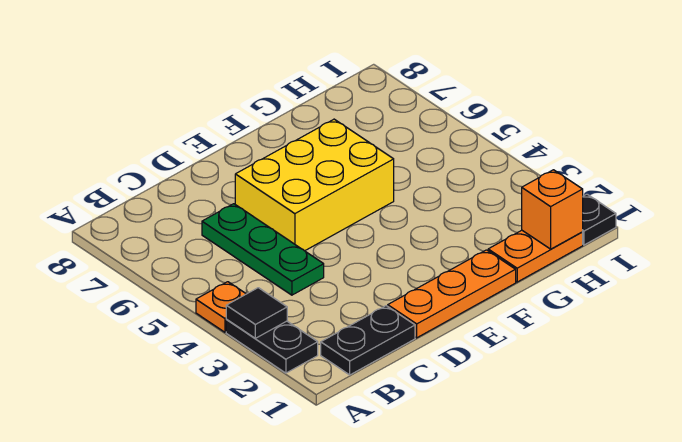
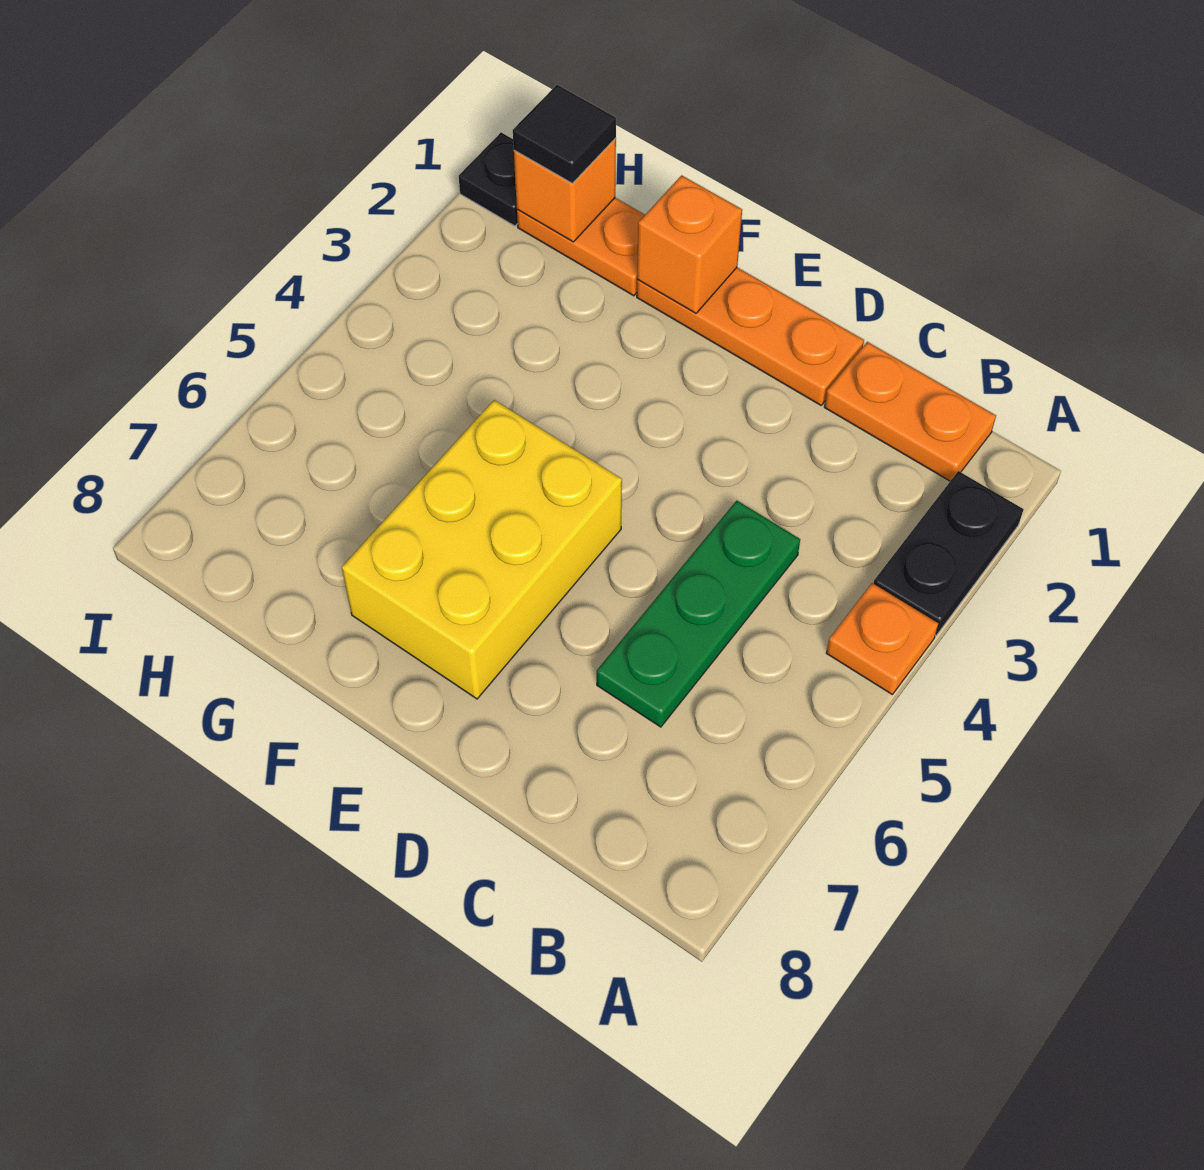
black tile A3 level 2 -> black tile H1 level 3
black plate B1:C1 level 1 -> orange plate B1:C1 level 1
yellow brick D5:F6 level 1 -> yellow brick E5:F7 level 1
none -> orange brick F1 level 2

